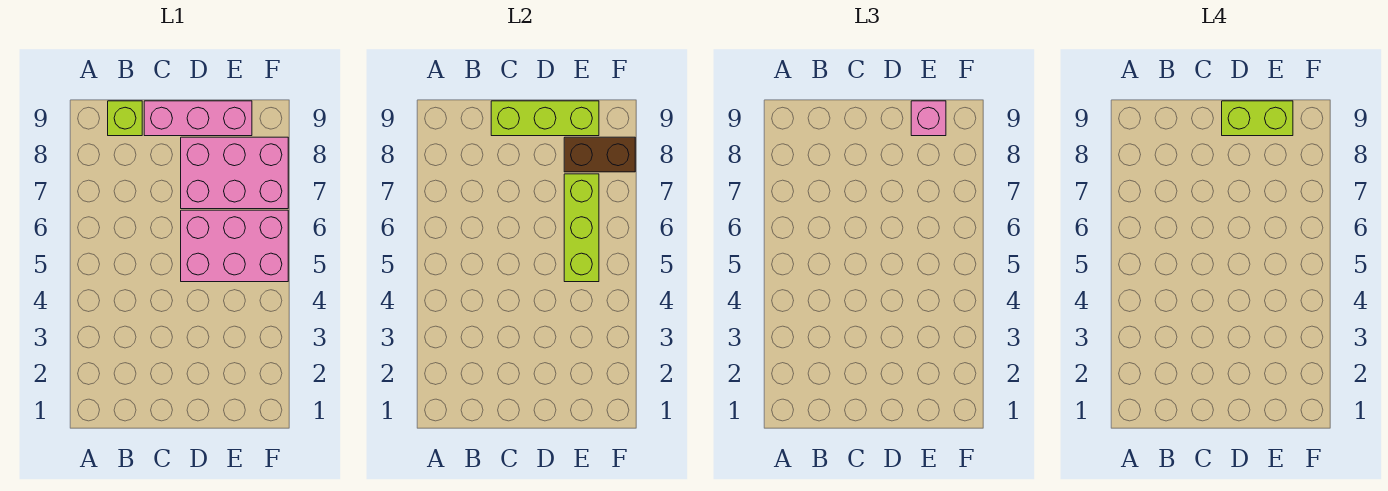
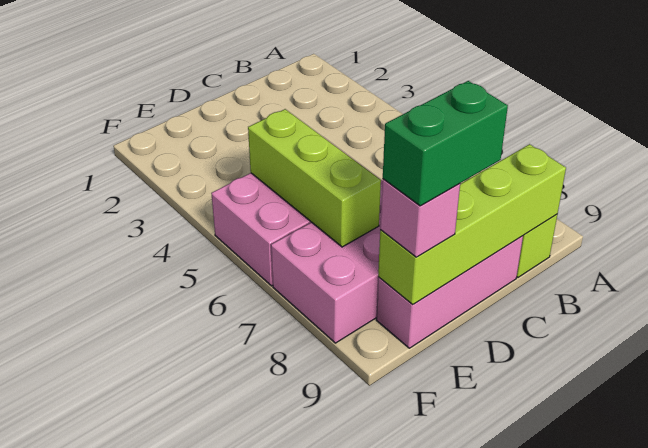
lime brick C9:E9 level 2 -> lime brick B9:E9 level 2
lime brick D9:E9 level 4 -> green brick D9:E9 level 4
brown brick E8:F8 level 2 -> none

